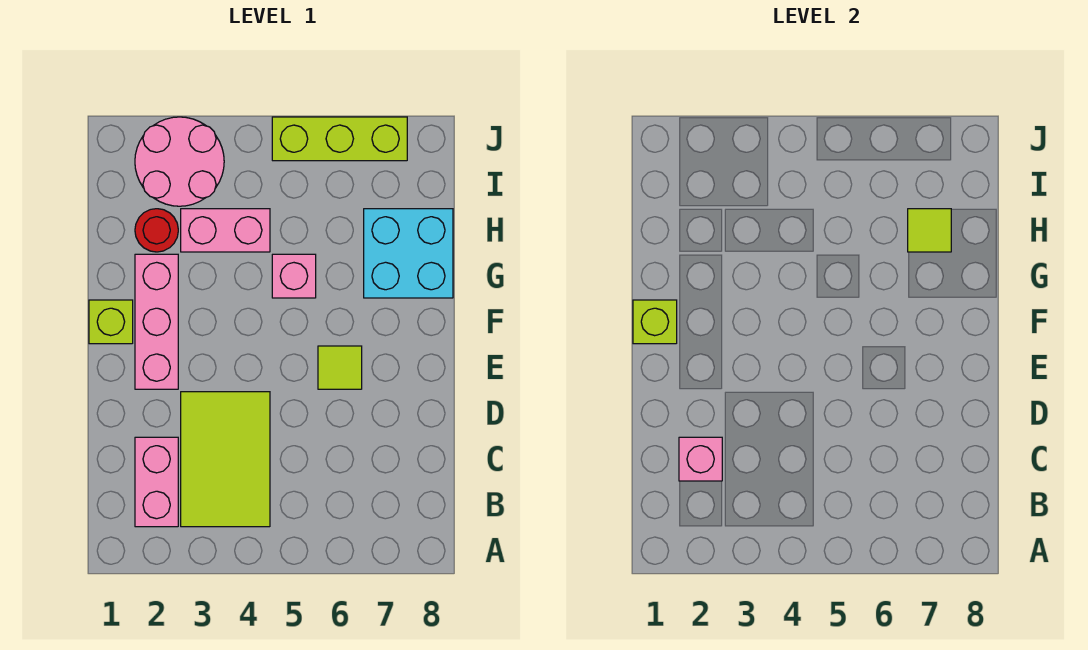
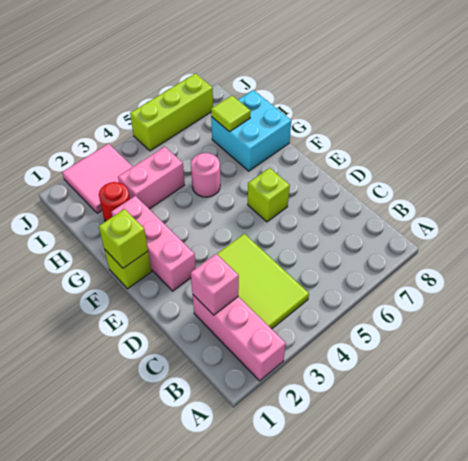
pink brick B2:C2 level 1 -> pink brick A2:C2 level 1
lime tile E6 level 1 -> lime brick E6 level 1
pink brick G5 level 1 -> pink round brick G5 level 1
pink round brick I2:J3 level 1 -> pink tile I2:J3 level 1

